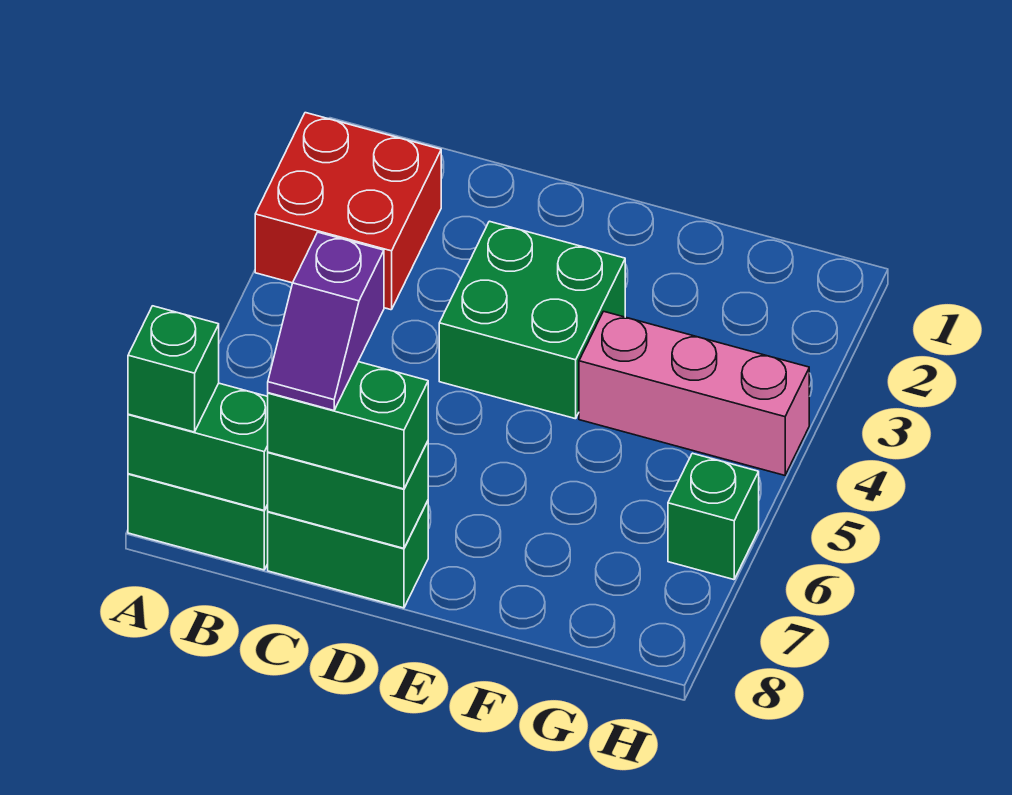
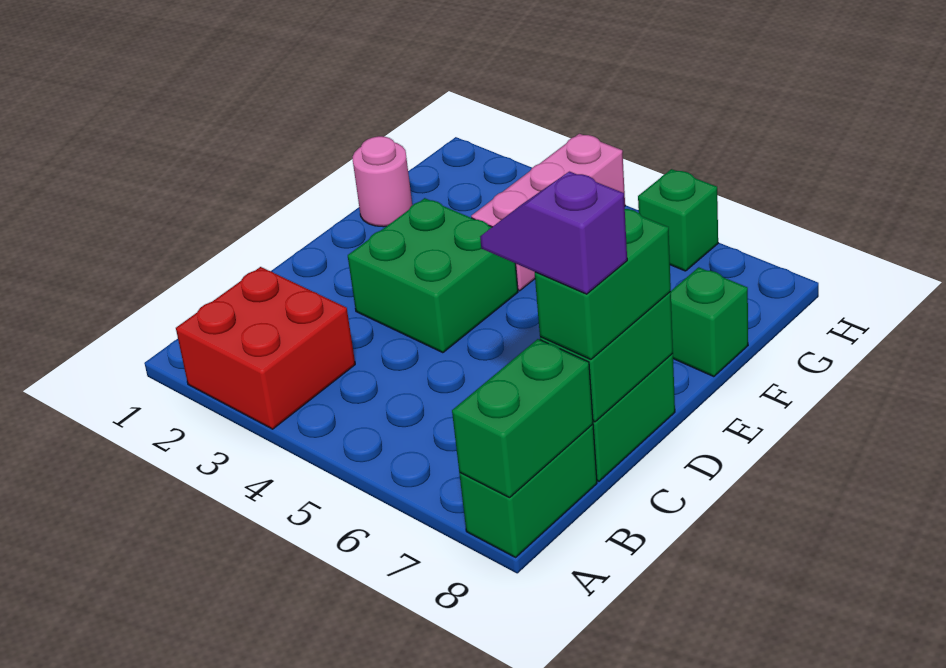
green brick A8 level 3 -> green brick F8 level 1
purple slope C7:C8 level 4 top 7 -> purple slope C7:C8 level 4 top 8
none -> pink round brick F1 level 1

